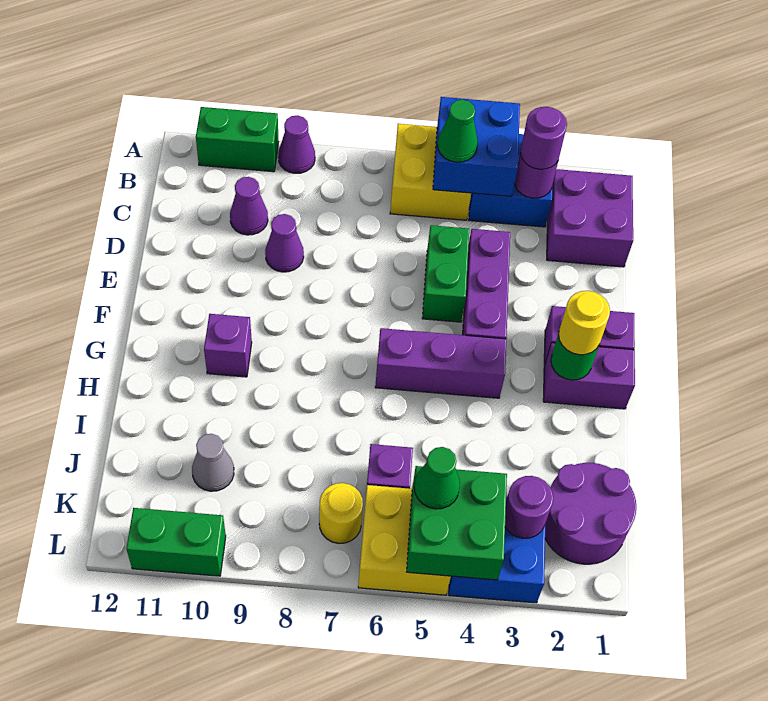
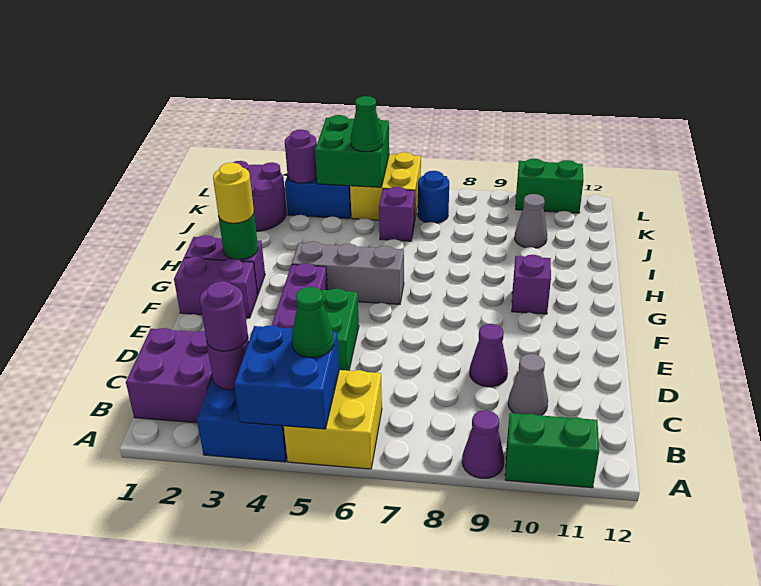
purple cone C10 level 1 -> grey cone C10 level 1
purple brick G4:G6 level 1 -> grey brick G4:G6 level 1
yellow round brick K7 level 1 -> blue round brick K7 level 1

